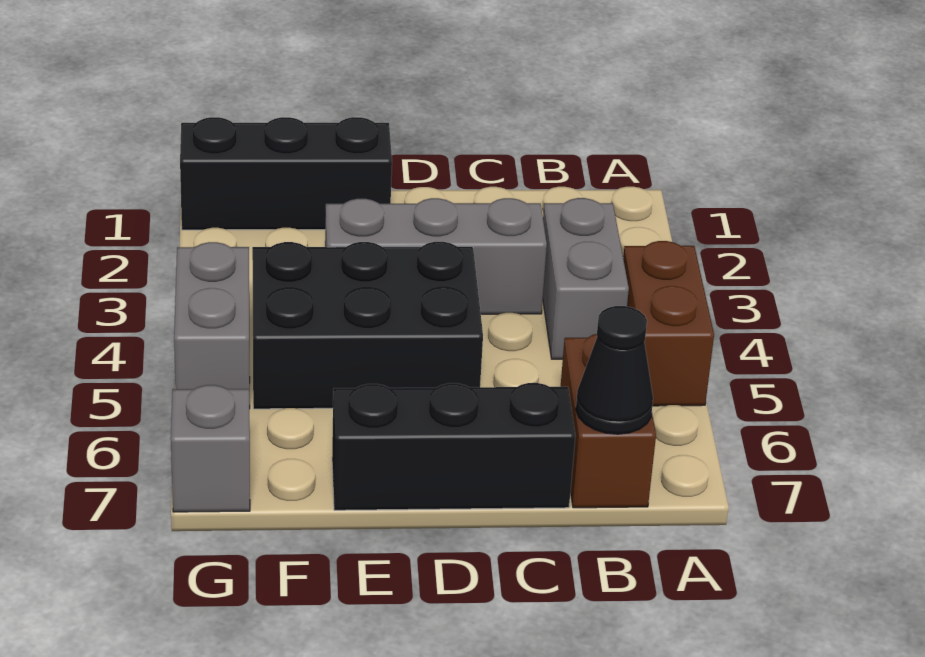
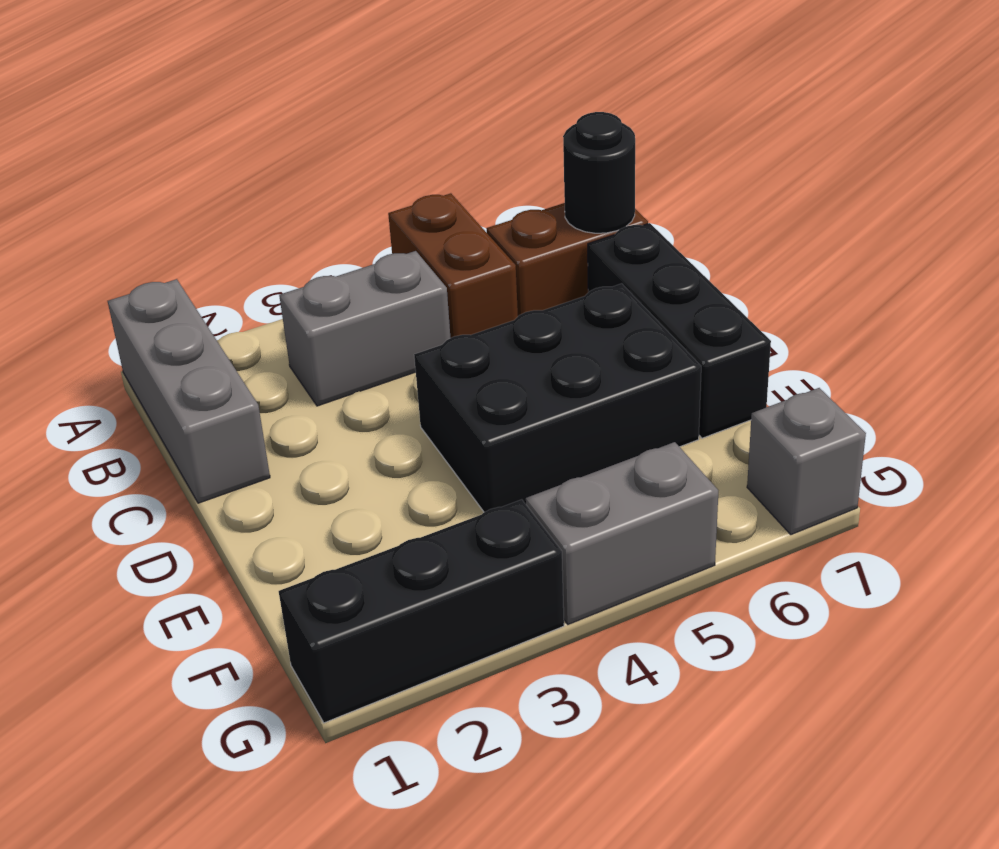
brown brick A4:A5 level 1 -> brown brick A5:B5 level 1
black cone B7 level 2 -> black round brick B7 level 2
grey brick C3:E3 level 1 -> grey brick A1:C1 level 1
black brick D4:F5 level 1 -> black brick D4:E6 level 1
black brick E1:G1 level 1 -> black brick G1:G3 level 1

